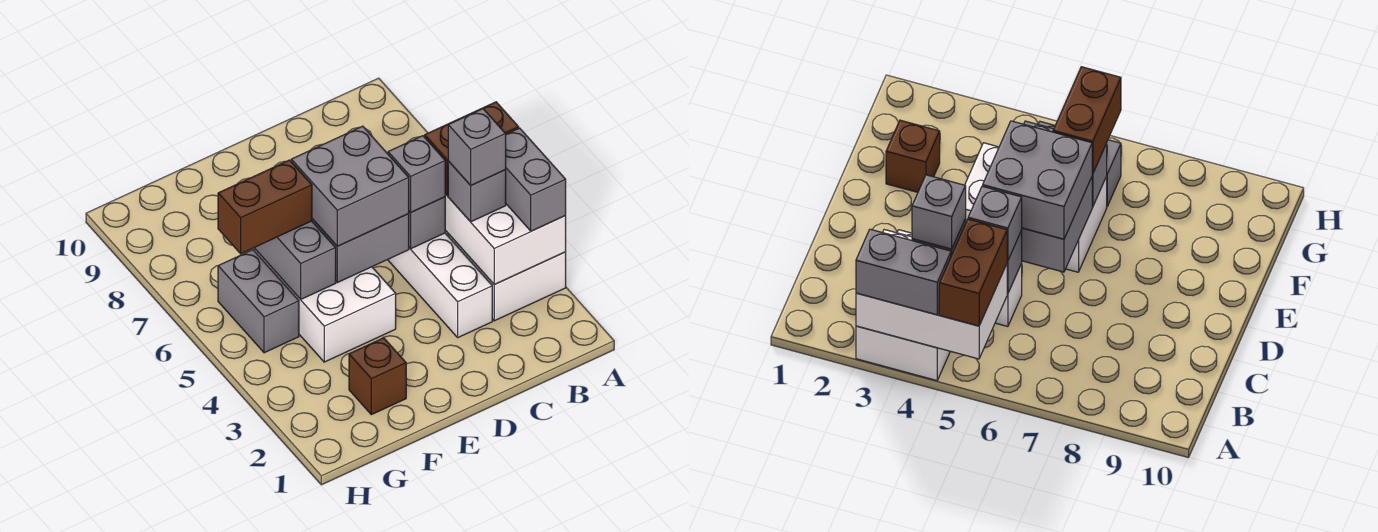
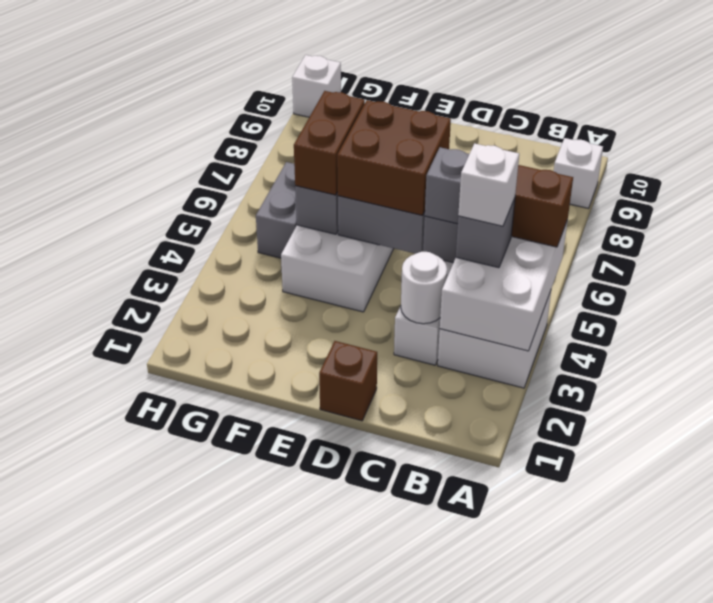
grey brick A3:A4 level 3 -> none
none -> white brick A9 level 1
grey brick B4 level 4 -> white brick B4 level 4
none -> white round brick C3 level 2
grey brick D5:E6 level 3 -> brown brick D5:E6 level 3
brown brick F2 level 1 -> brown brick D1 level 1
brown brick F6:G6 level 3 -> brown brick F5:F6 level 3
none -> white brick H10 level 1

